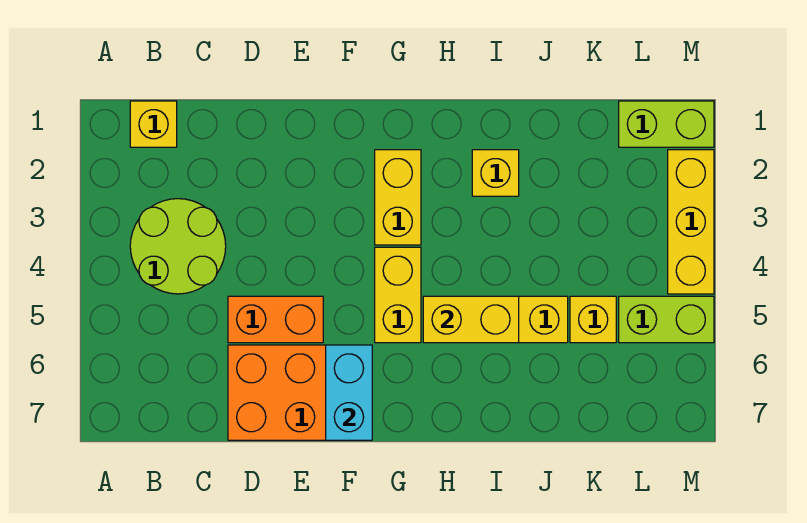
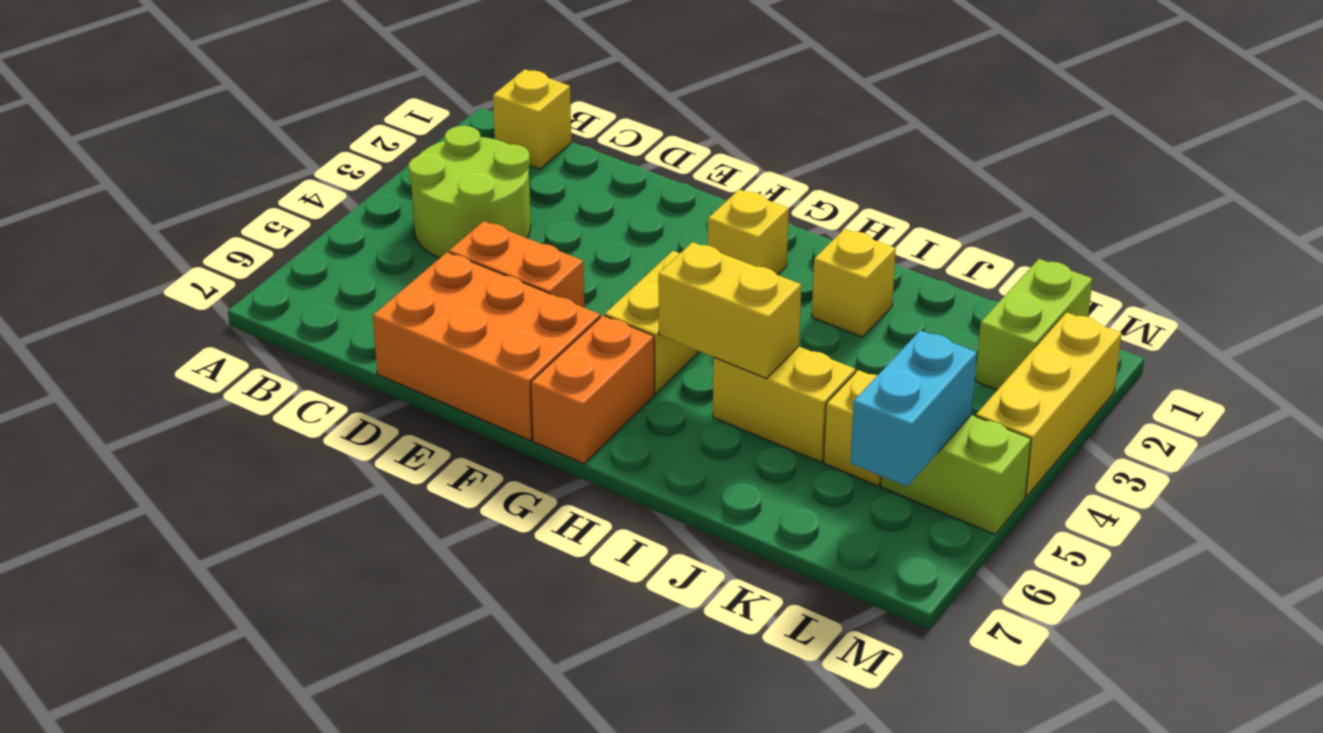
cyan brick F6:F7 level 2 -> cyan brick L5:L6 level 2
yellow brick G2:G3 level 1 -> yellow brick G2 level 1
none -> orange brick G6:G7 level 1
lime brick L1:M1 level 1 -> lime brick L1:L2 level 1

